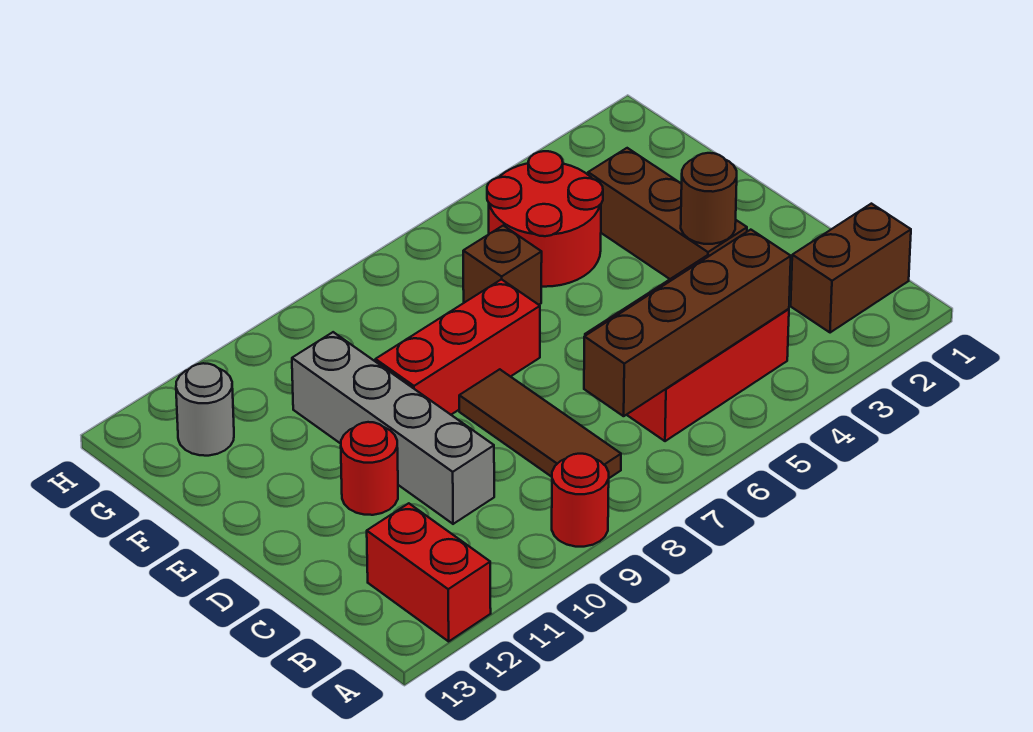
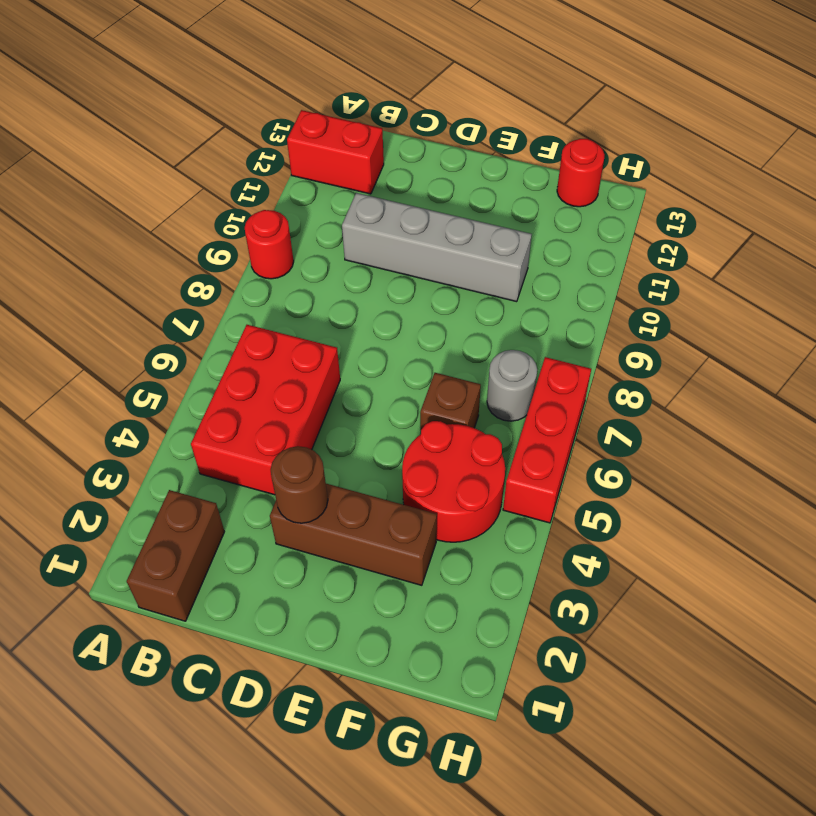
brown brick B4:B7 level 2 -> none
brown tile B8:D8 level 1 -> none
red round brick D11 level 1 -> red round brick G13 level 1
red brick E7:E9 level 1 -> red brick H5:H7 level 1
grey round brick G12 level 1 -> grey round brick G7 level 1

